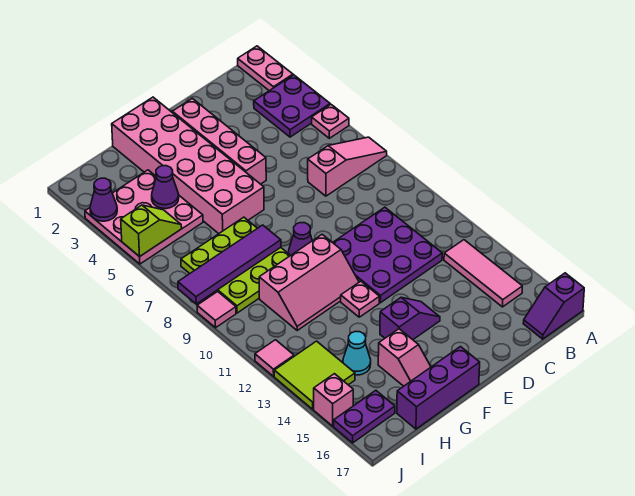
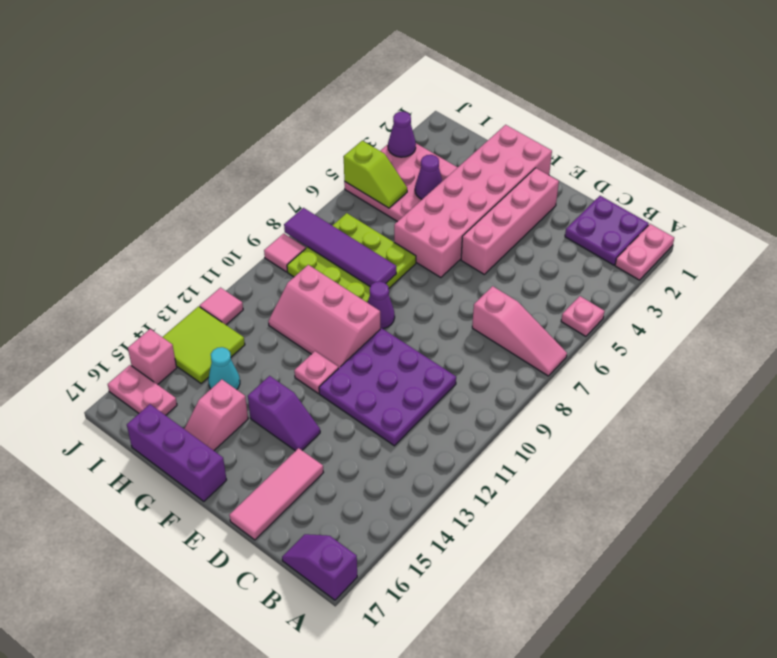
purple plate A3:B4 level 1 -> purple plate B1:C2 level 1
pink tile B13:B15 level 1 -> pink tile D15:D17 level 1
purple plate I16:J16 level 1 -> pink plate I16:J16 level 1

